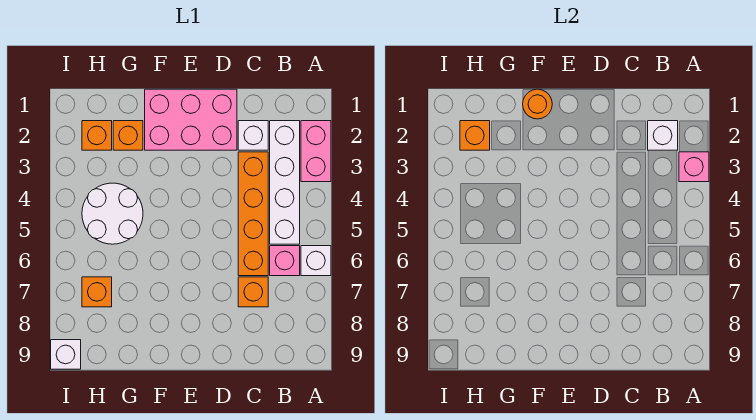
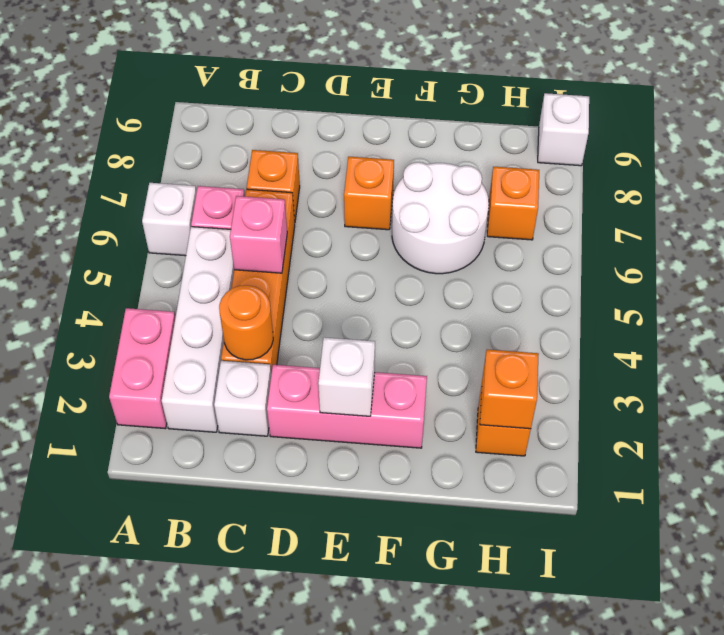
pink brick A3 level 2 -> pink brick C5 level 2
white brick B2 level 2 -> white brick E2 level 2
pink brick D1:F2 level 1 -> pink brick D2:F2 level 1
orange round brick F1 level 2 -> orange round brick C3 level 2
orange brick G2 level 1 -> orange brick E7 level 1
white round brick G4:H5 level 1 -> white round brick F6:G7 level 1

